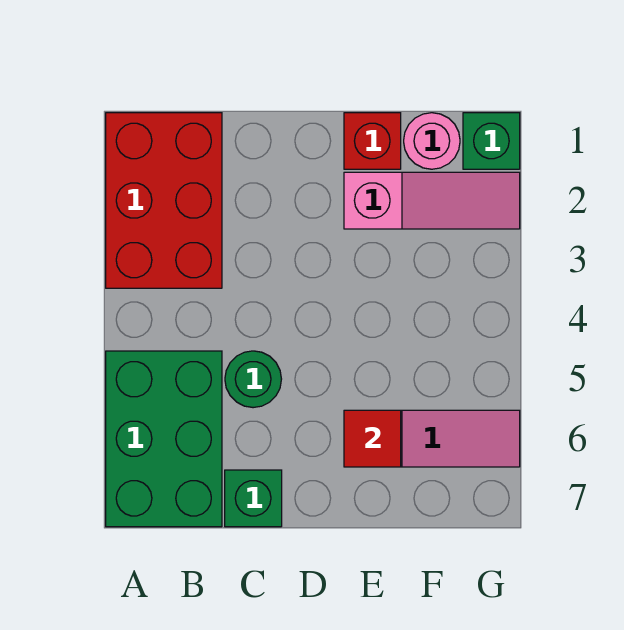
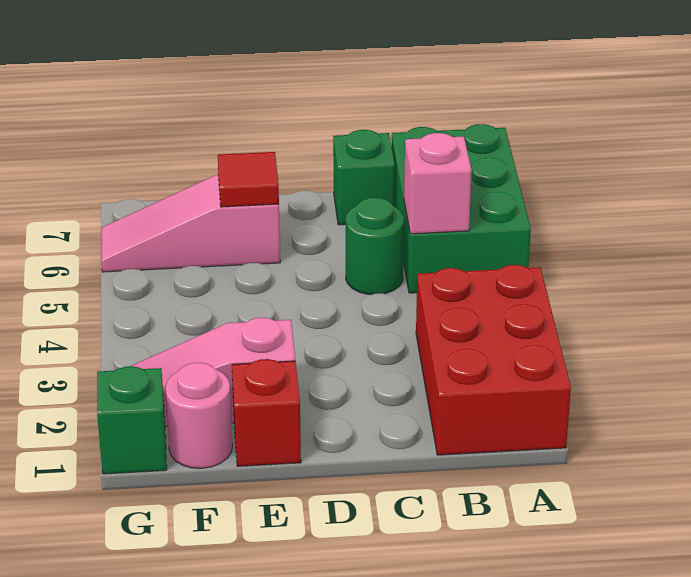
none -> pink brick B5 level 2

